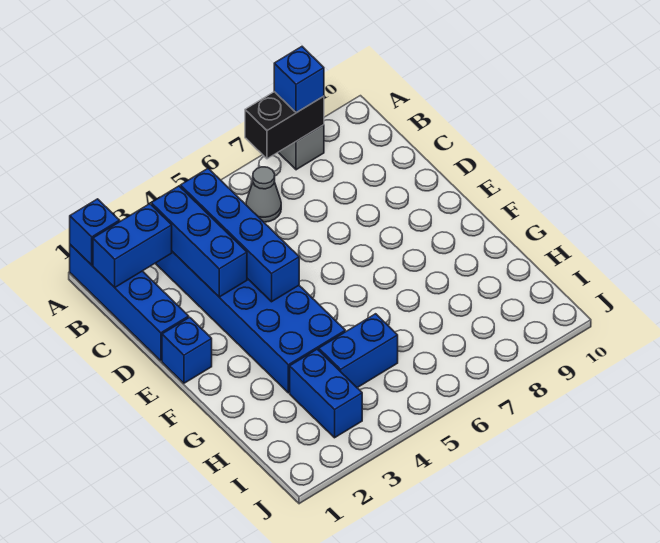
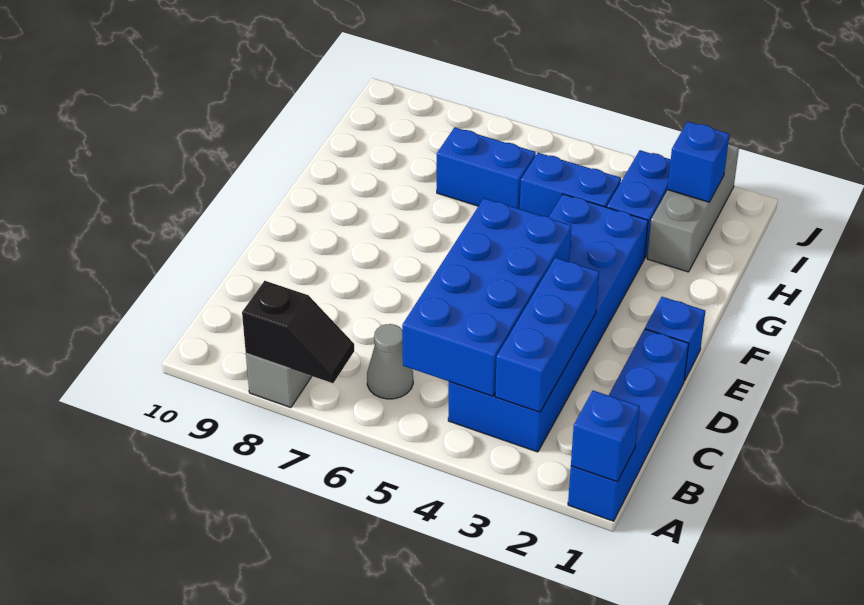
black brick A7:A8 level 2 -> black slope A7:A8 level 2 top 8
blue brick A8 level 3 -> blue brick I2 level 2
blue brick B1:B2 level 2 -> blue brick H6:H7 level 1
blue brick B4:E4 level 2 -> blue brick B4:E5 level 2
none -> grey brick H2:J2 level 1

